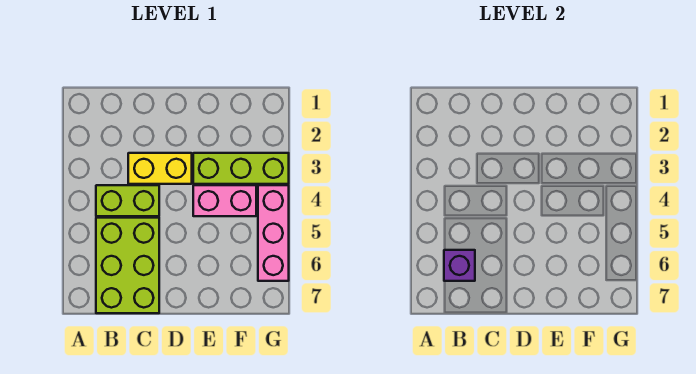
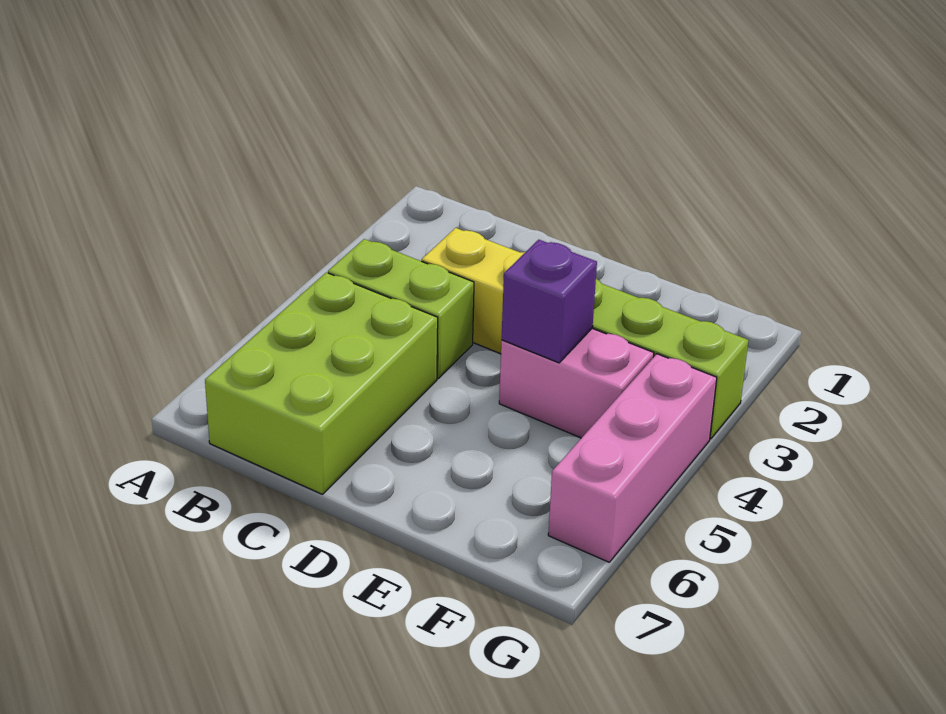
purple brick B6 level 2 -> purple brick E4 level 2

